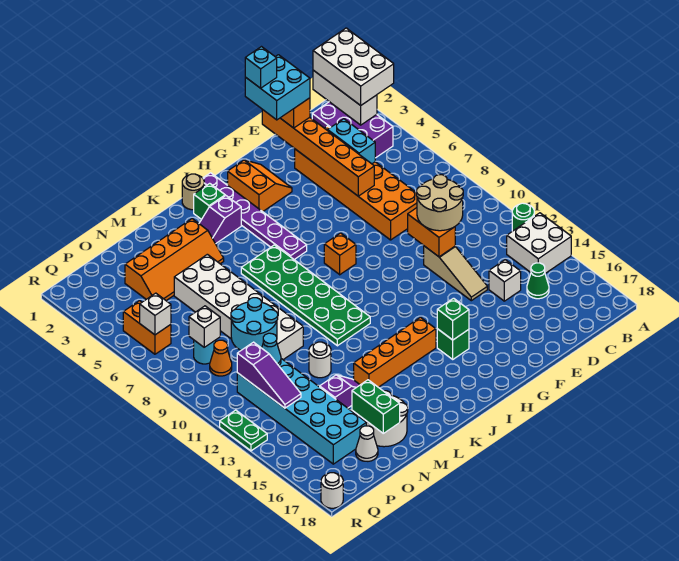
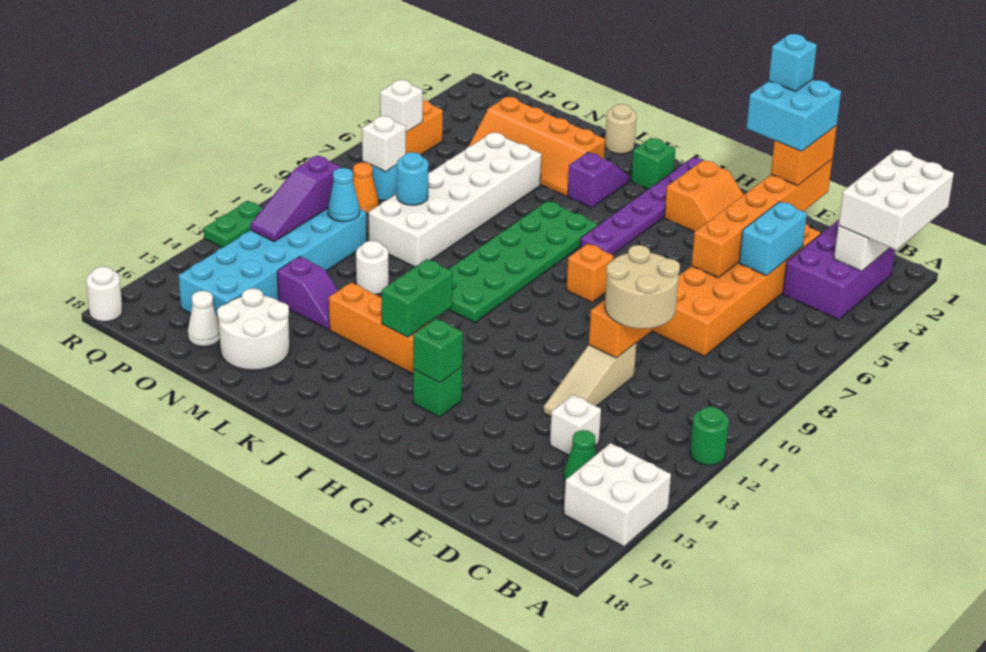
white brick A13:B14 level 1 -> white brick A15:B16 level 1
tan round brick J1 level 1 -> tan round brick L1 level 1
purple slope J3:K3 level 1 top J -> purple slope K3:K4 level 1 top 4
cyan round brick N9:O10 level 2 -> cyan round brick N9 level 2
green brick N16:N17 level 2 -> green brick J13:J14 level 2

